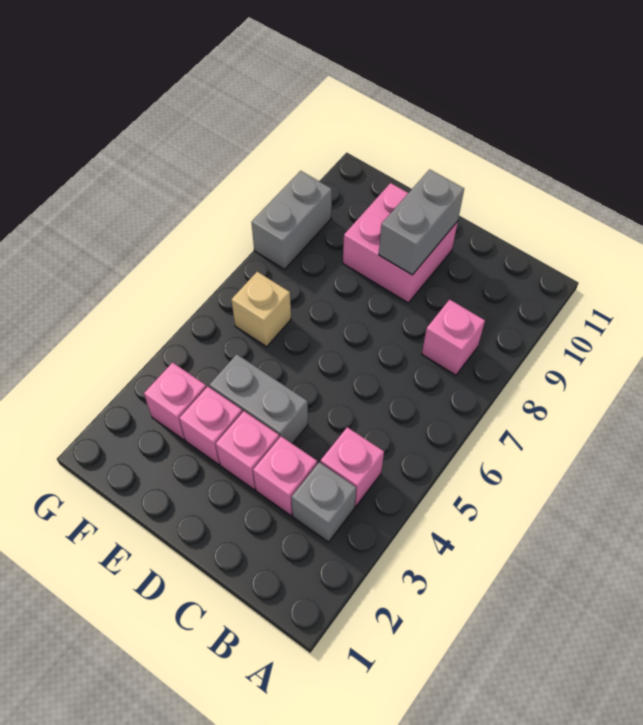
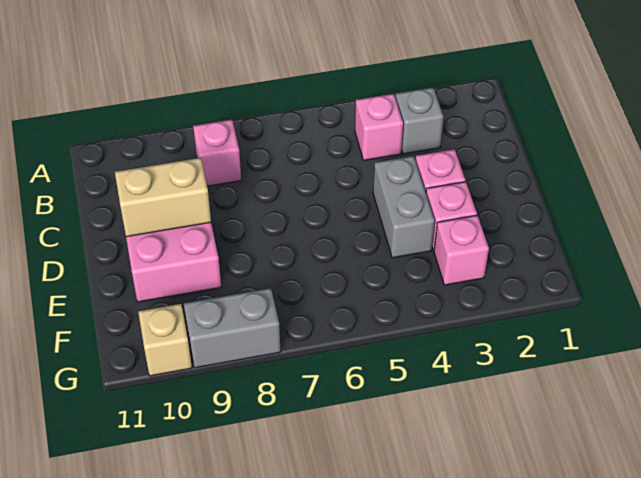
pink brick C3 level 1 -> none
grey brick D9:D10 level 2 -> tan brick D9:D10 level 2
tan brick F6 level 1 -> tan brick G10 level 1

